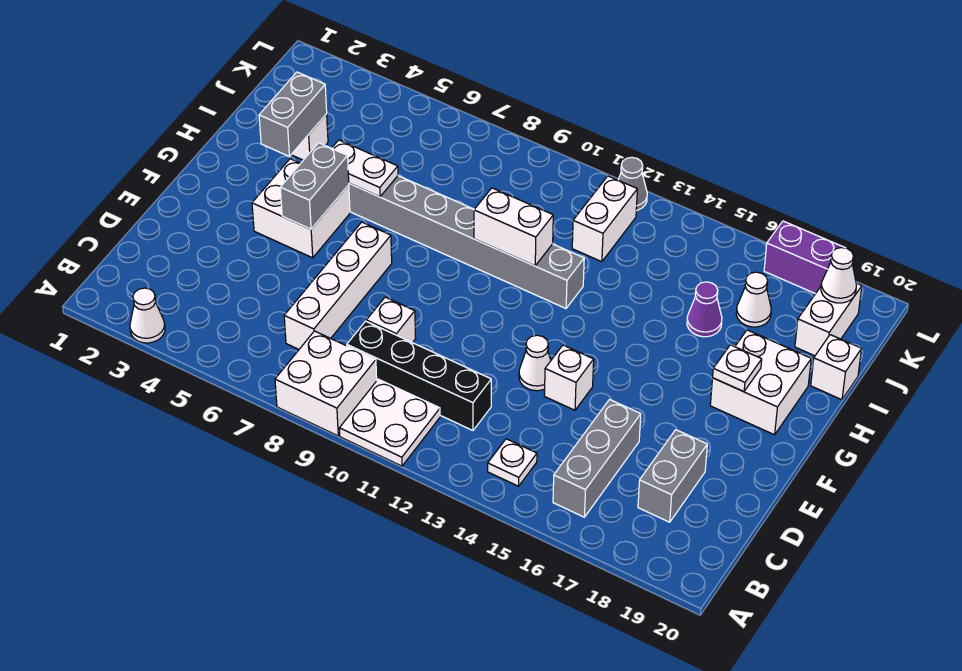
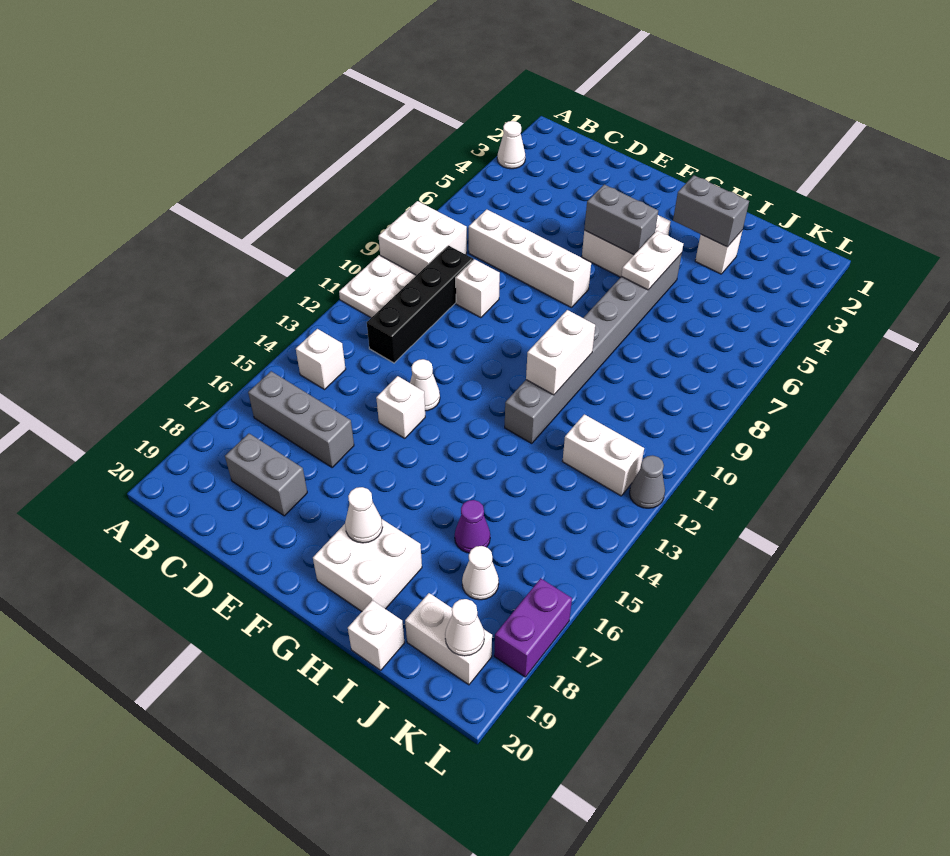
white plate B14 level 1 -> white brick B14 level 1
white plate G18 level 2 -> white cone G18 level 2

